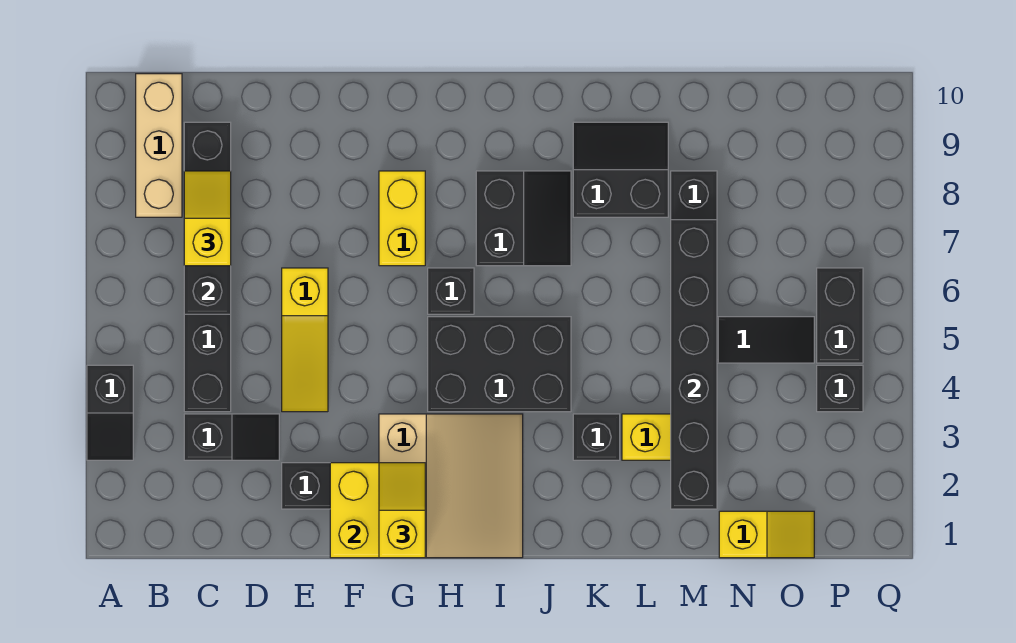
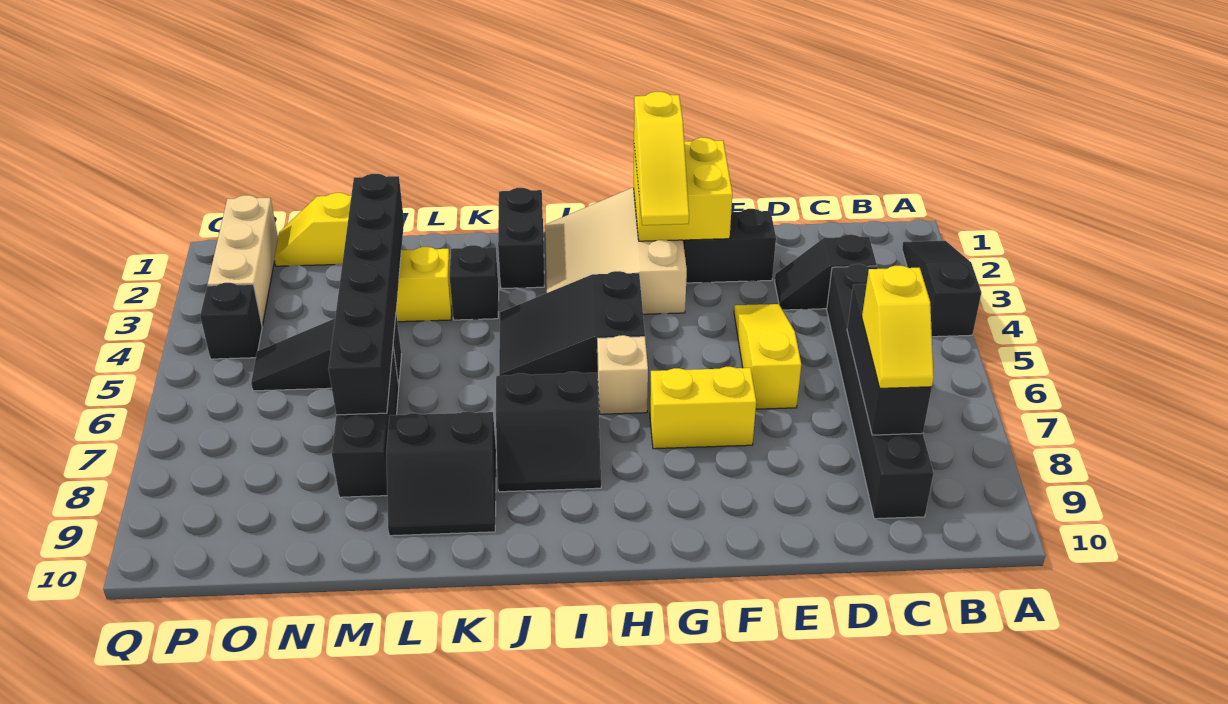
black slope A3:A4 level 1 top 4 -> black slope A2:A4 level 1 top 4
tan brick B8:B10 level 1 -> tan brick P1:P3 level 1
yellow slope G1:G2 level 3 top 1 -> yellow slope G1:G3 level 3 top 1
yellow brick G7:G8 level 1 -> yellow brick F7:G7 level 1
black brick H4:J5 level 1 -> black slope H4:J5 level 1 top H
black brick H6 level 1 -> tan brick H6 level 1
black slope I7:J8 level 1 top I -> black slope I7:J8 level 1 top 7
black brick P5:P6 level 1 -> black brick J1:J2 level 1

